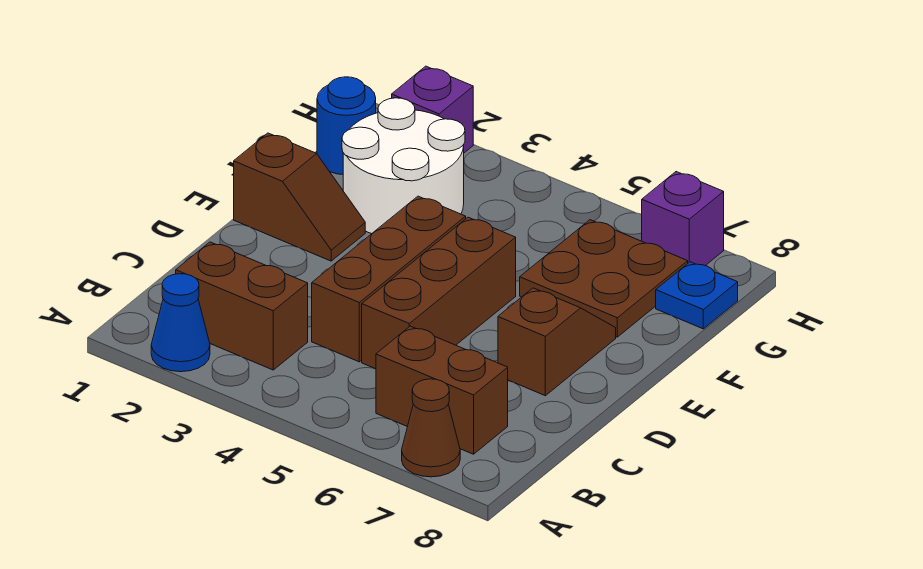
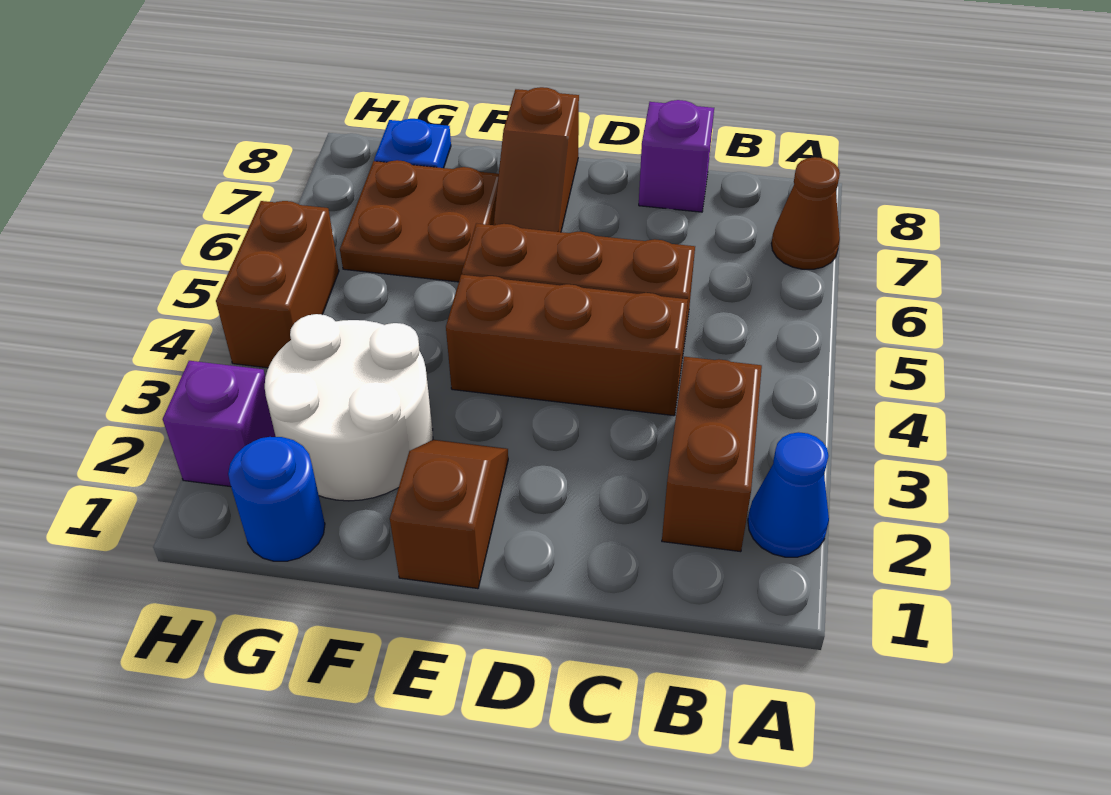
brown brick B6:B7 level 1 -> brown brick H4:H5 level 1
brown slope D7:E7 level 1 top D -> brown slope E7:E8 level 1 top 8
purple brick H7 level 1 -> purple brick C8 level 1

